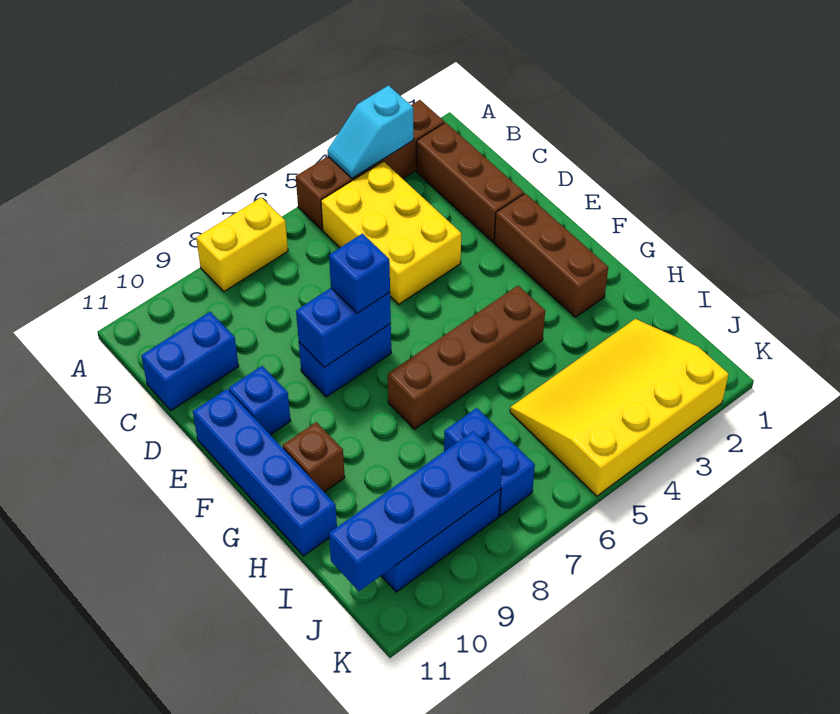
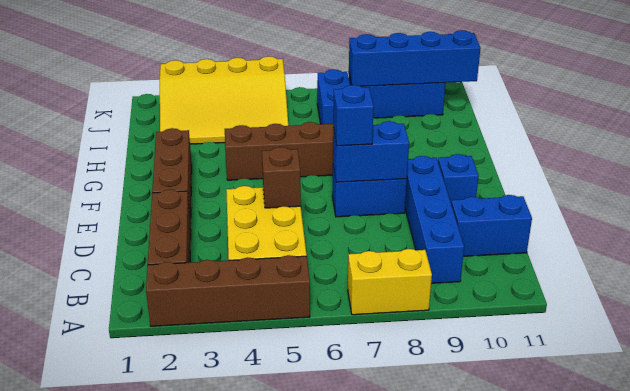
cyan slope A3:A4 level 2 top 3 -> none
blue brick E11:H11 level 1 -> blue brick B9:E9 level 1
brown brick G10 level 1 -> brown brick D5 level 2

